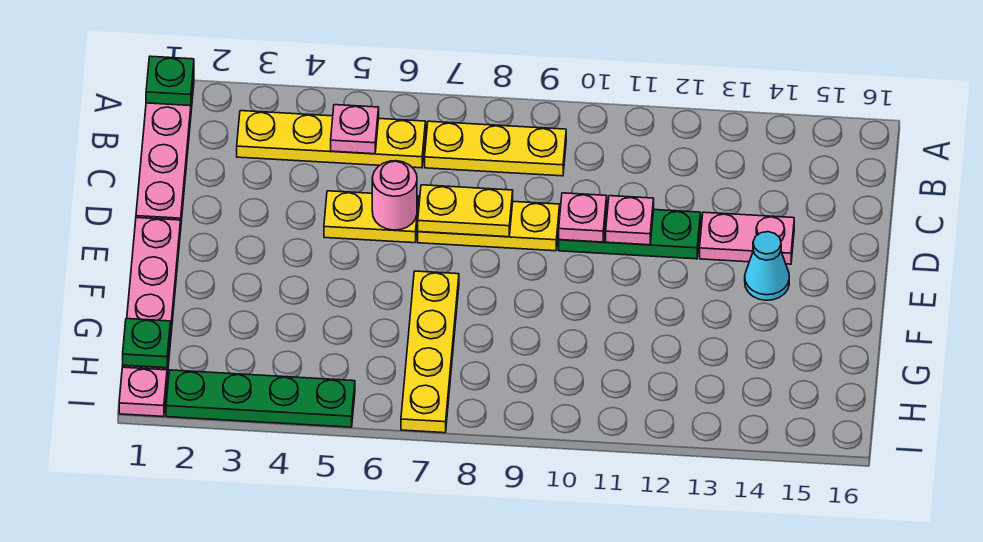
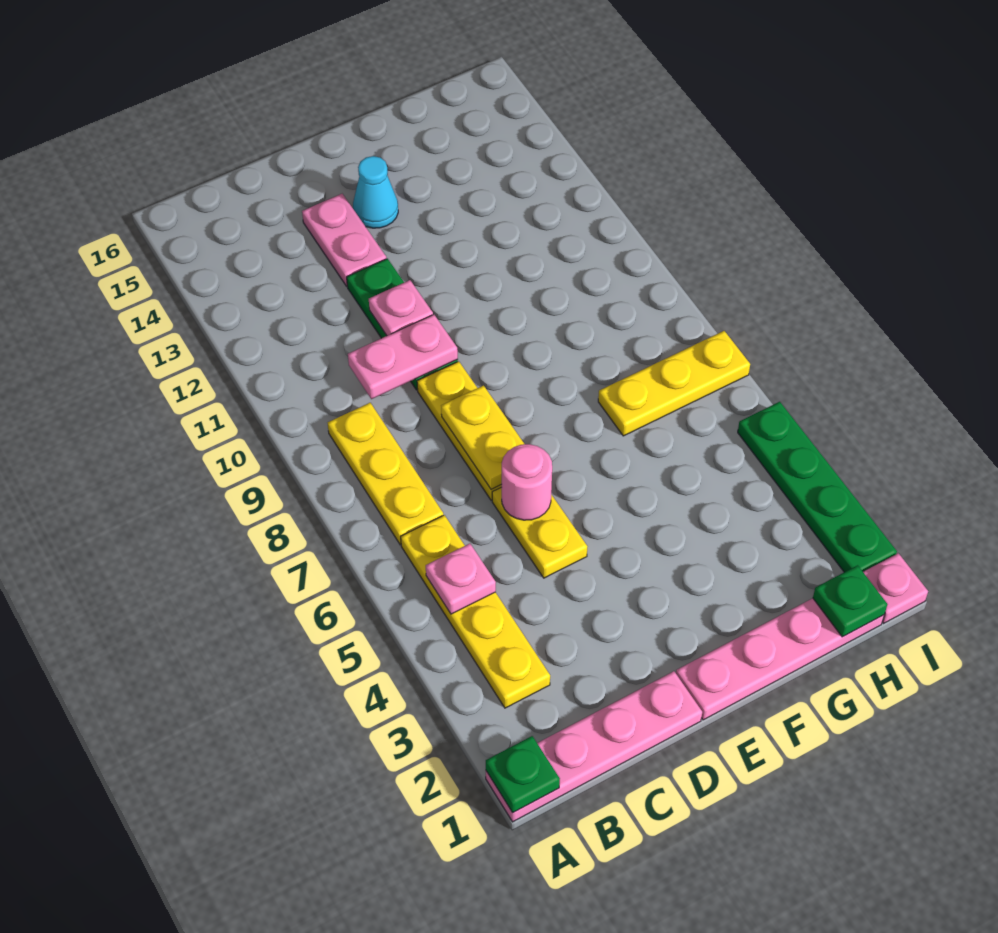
pink plate D10 level 2 -> pink plate C10:D10 level 2
yellow plate F7:I7 level 1 -> yellow plate G7:I7 level 1

